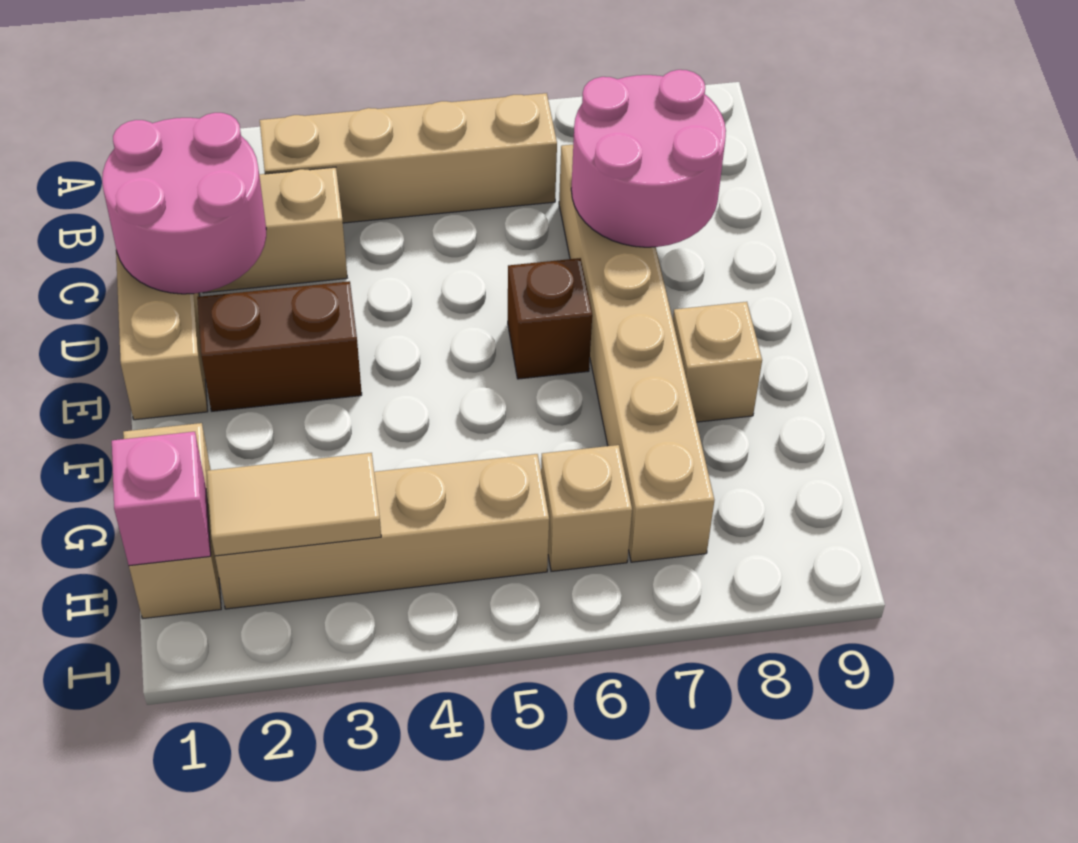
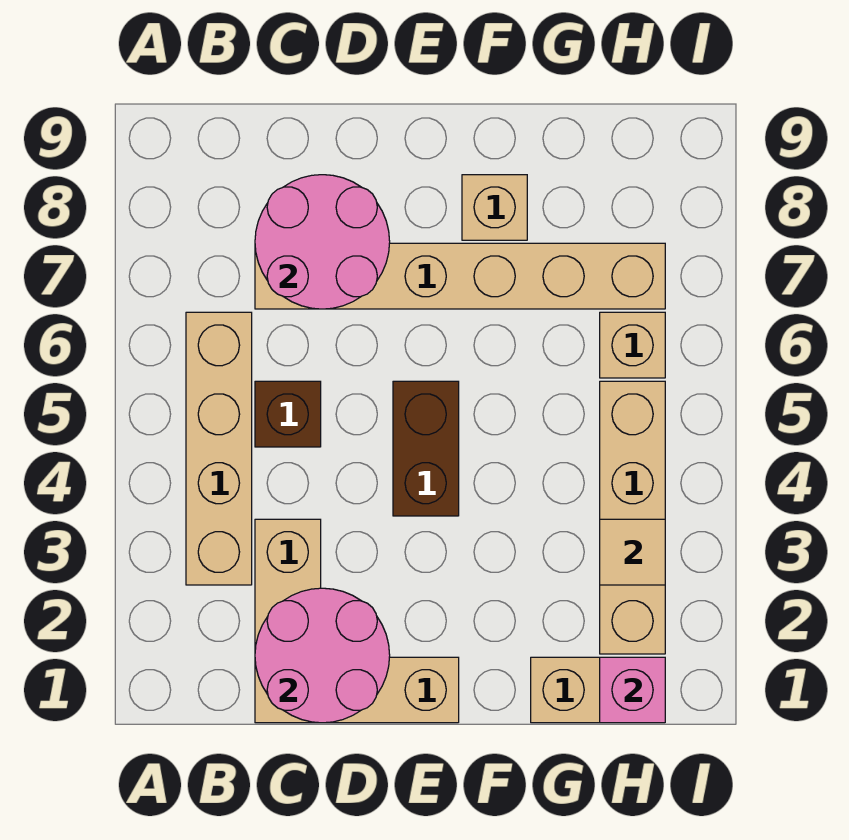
brown brick E2:E3 level 1 -> brown brick E4:E5 level 1
brown brick E6 level 1 -> brown brick C5 level 1
tan tile H2:H3 level 2 -> tan tile H3 level 2

